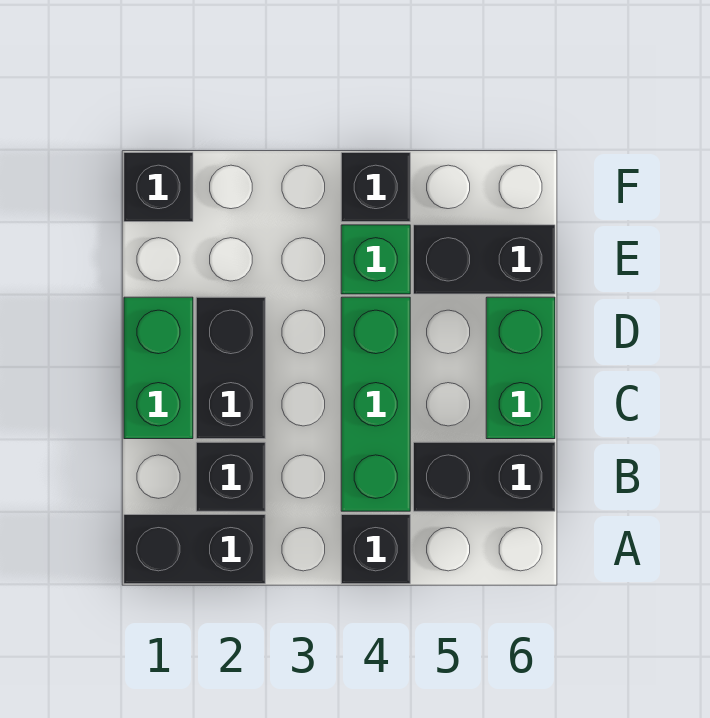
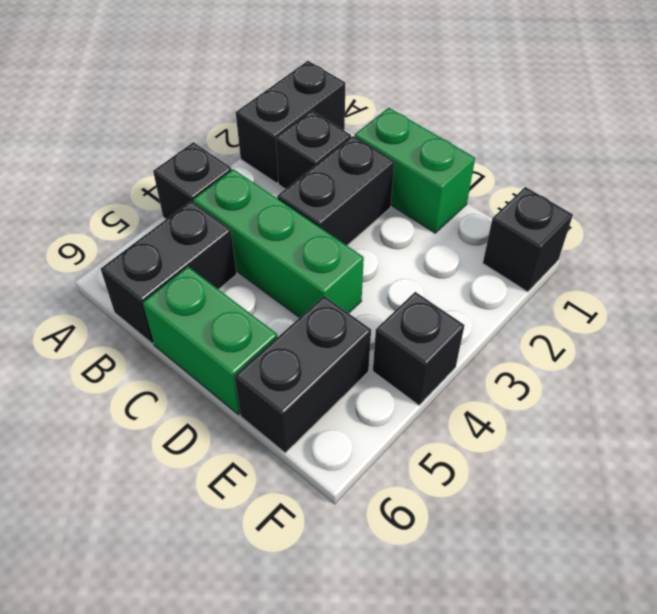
black brick C2:D2 level 1 -> black brick C2:C3 level 1
green brick E4 level 1 -> none

